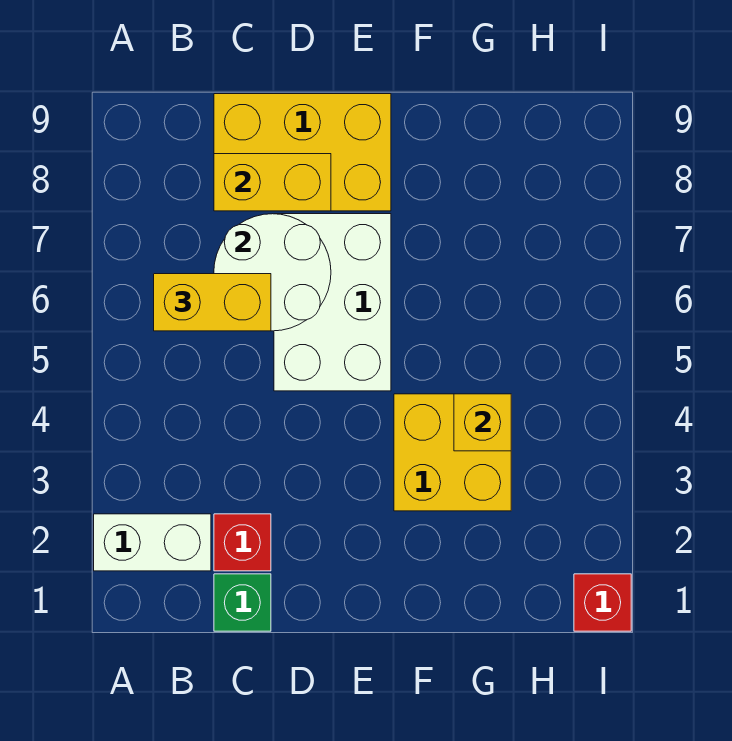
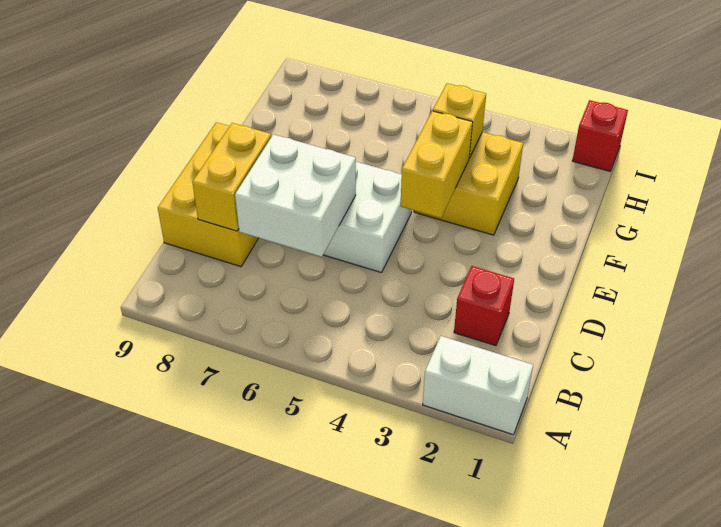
white brick A2:B2 level 1 -> white brick A1:A2 level 1
yellow brick B6:C6 level 3 -> yellow brick E4:F4 level 2
green brick C1 level 1 -> none
white round brick C6:D7 level 2 -> white brick C6:D7 level 2

